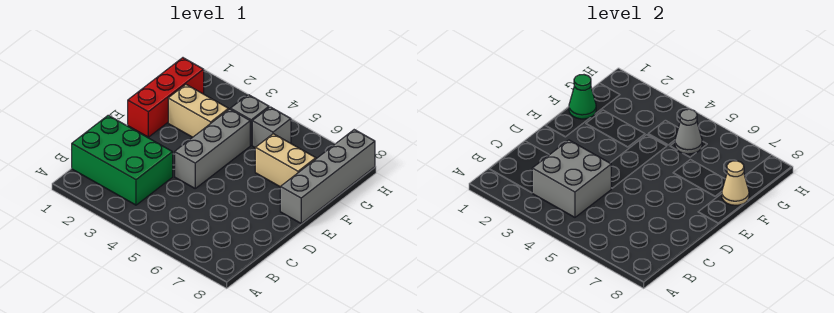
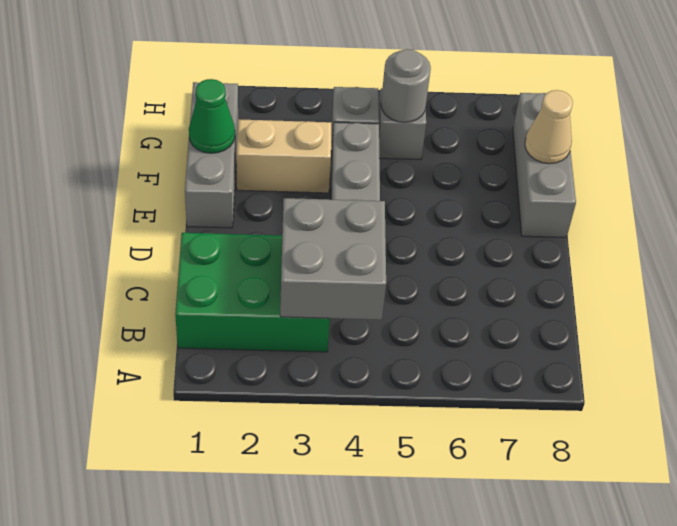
red brick E1:G1 level 1 -> grey brick E1:G1 level 1
grey brick E8:H8 level 1 -> grey brick E8:G8 level 1
tan brick F6:F7 level 1 -> none
grey cone G5 level 2 -> grey round brick G5 level 2

